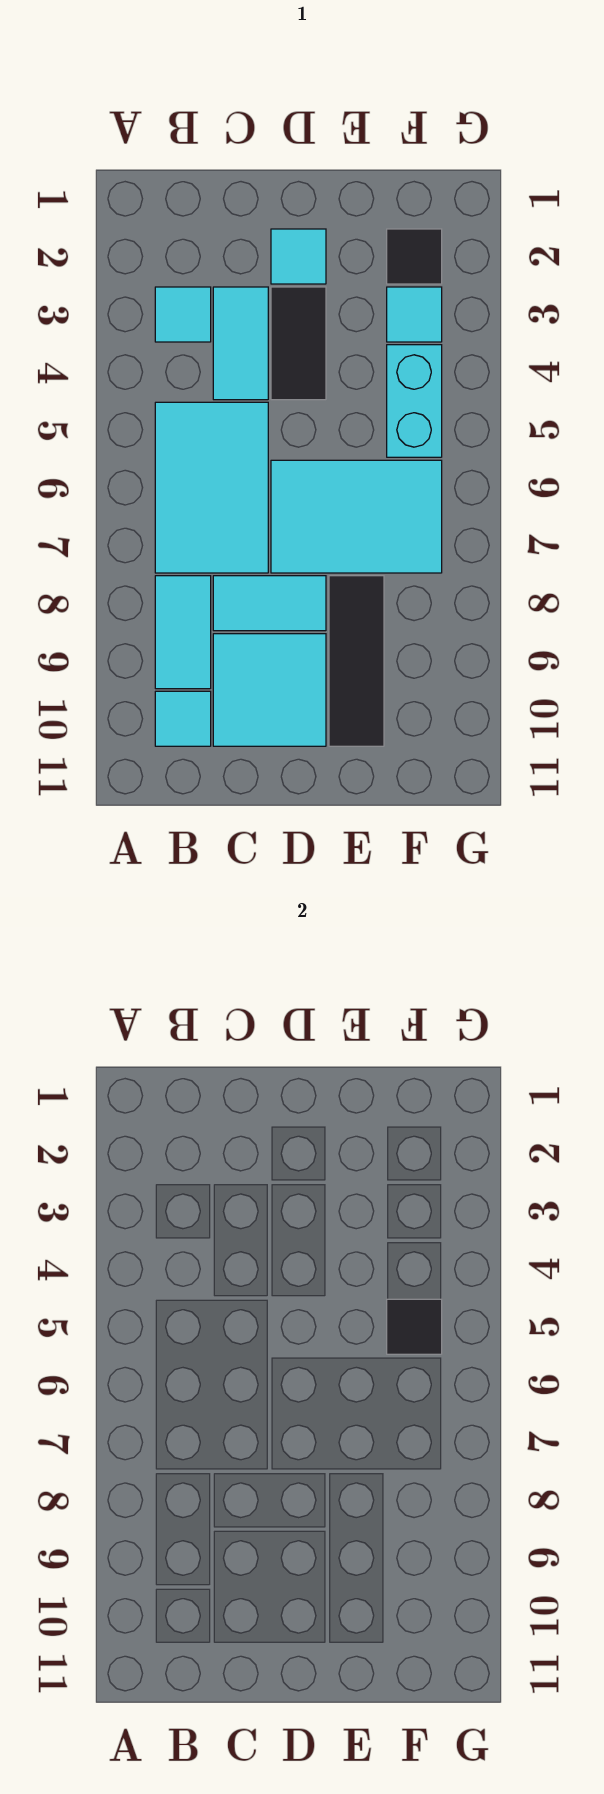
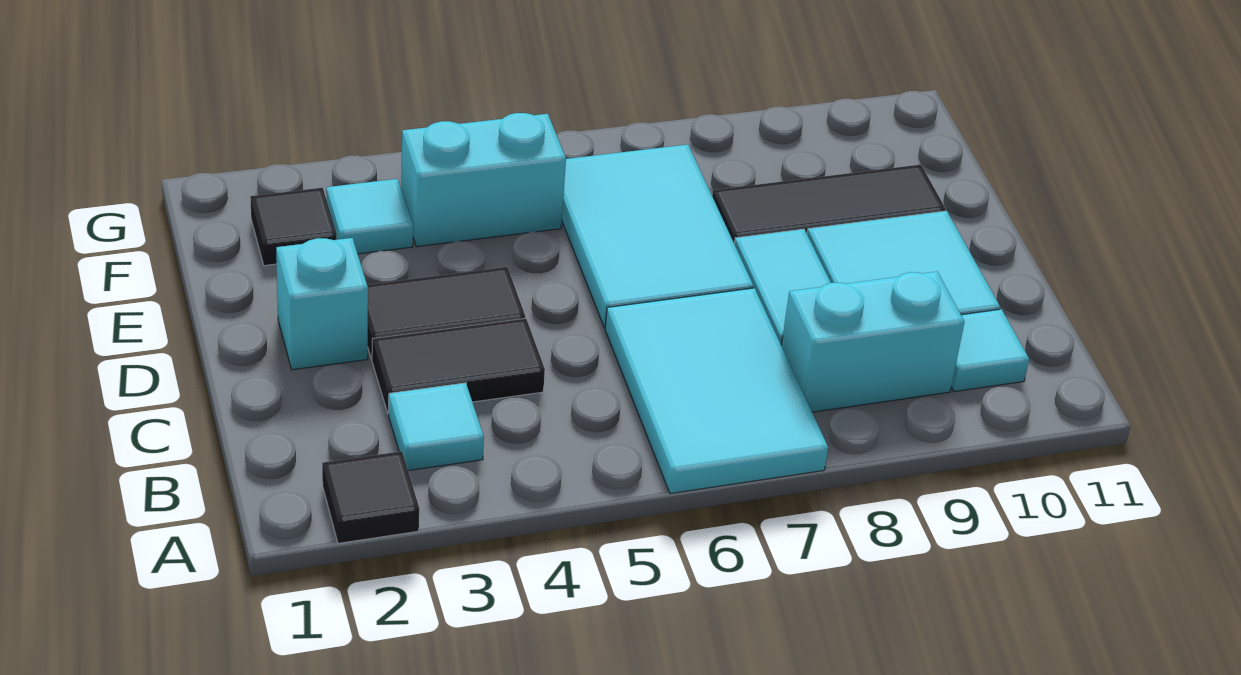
cyan tile B5:C7 level 1 -> cyan tile A6:C7 level 1
cyan tile B8:B9 level 1 -> cyan brick B8:B9 level 1
cyan tile C3:C4 level 1 -> black tile C3:C4 level 1
cyan tile D2 level 1 -> cyan brick D2 level 1
black tile F5 level 2 -> black tile A2 level 1

